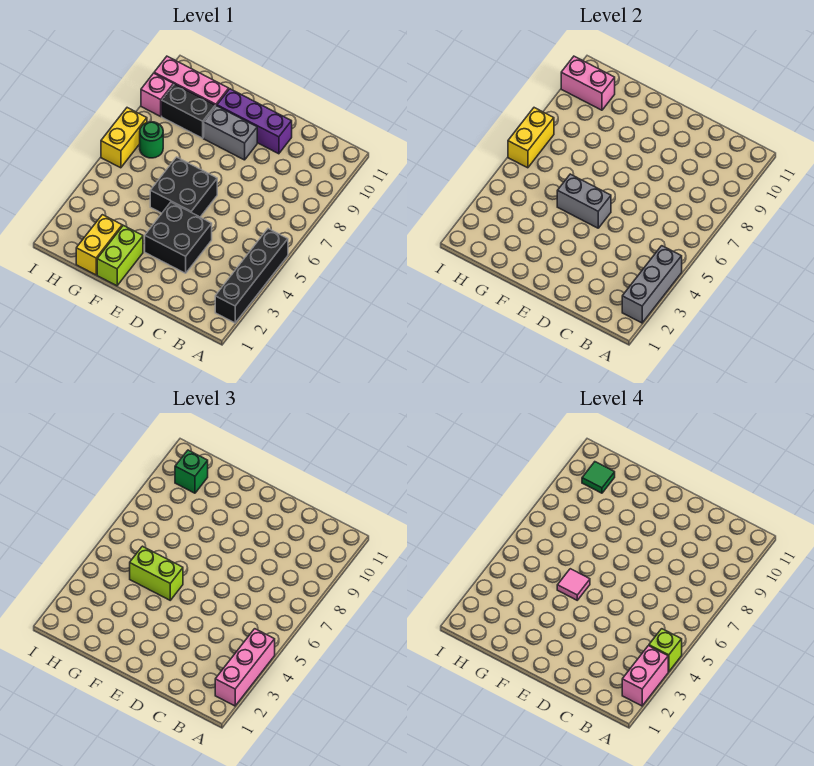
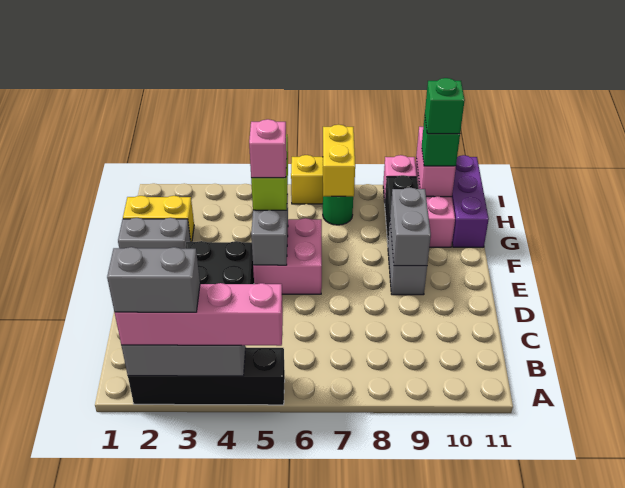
pink brick A2:A4 level 3 -> pink brick A2:A5 level 3
pink brick A2:A3 level 4 -> grey brick A2:A3 level 4
lime brick A4 level 4 -> none
purple brick D10:F10 level 1 -> purple brick G11:I11 level 1
black brick E5:F6 level 1 -> pink brick E5:F6 level 1
none -> grey brick E9:F9 level 2
lime brick F1:F2 level 1 -> grey brick F1:F2 level 1
pink tile F5 level 4 -> pink brick F5 level 4
green tile H10 level 4 -> green brick H10 level 4
yellow brick I6:I7 level 2 -> yellow brick H7:I7 level 2

